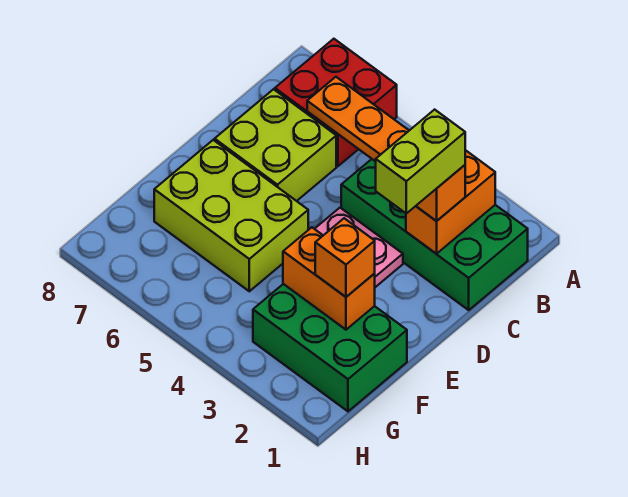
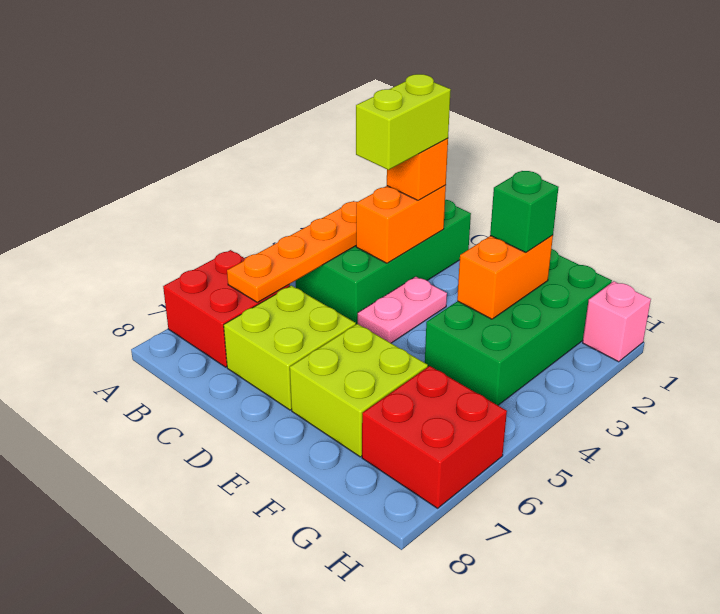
orange brick B2:C2 level 2 -> orange brick C2:C3 level 2
lime brick C2:D2 level 4 -> lime brick C2:C3 level 4
lime brick E5:F7 level 1 -> lime brick E6:F7 level 1
green brick F1:G3 level 1 -> green brick F1:G4 level 1
orange brick F2 level 3 -> green brick F2 level 3
none -> red brick G6:H7 level 1
none -> pink brick H1 level 1

